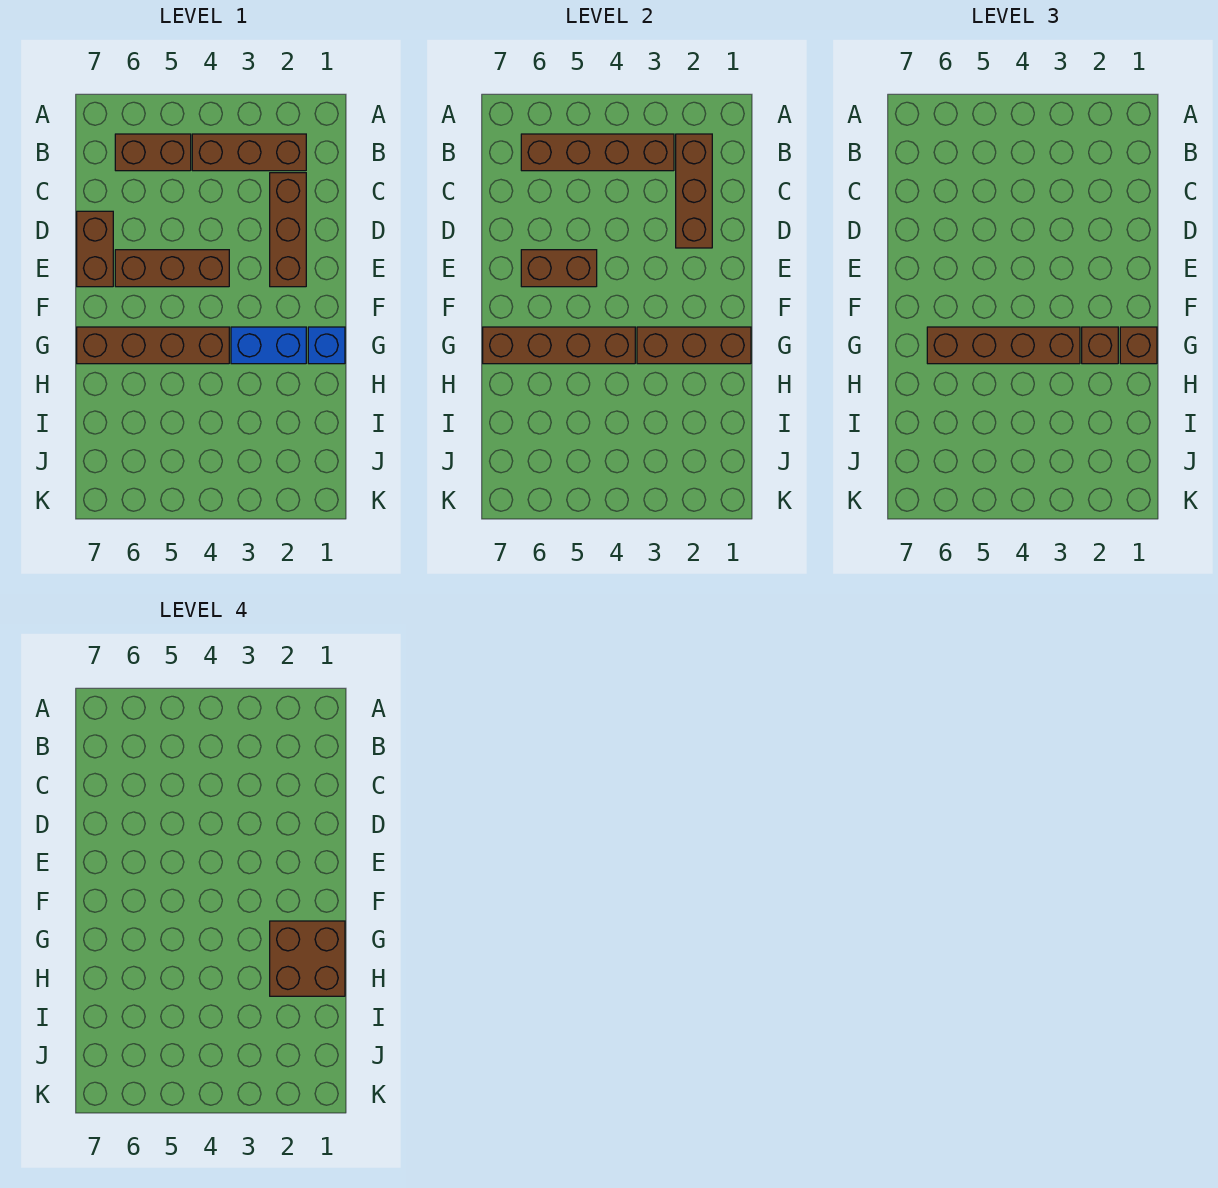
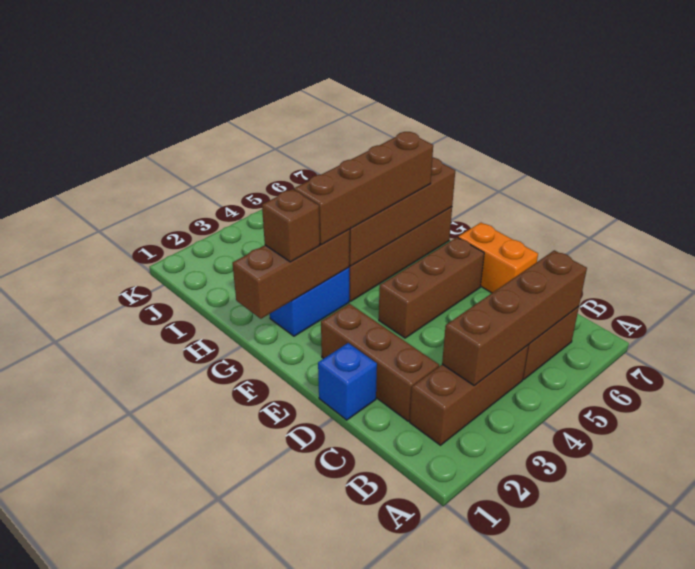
brown brick B2:D2 level 2 -> none
brown brick D7:E7 level 1 -> orange brick D7:E7 level 1
brown brick E5:E6 level 2 -> none
blue brick G1 level 1 -> blue brick D1 level 1
brown brick G1 level 3 -> none
brown brick G1:H2 level 4 -> none

